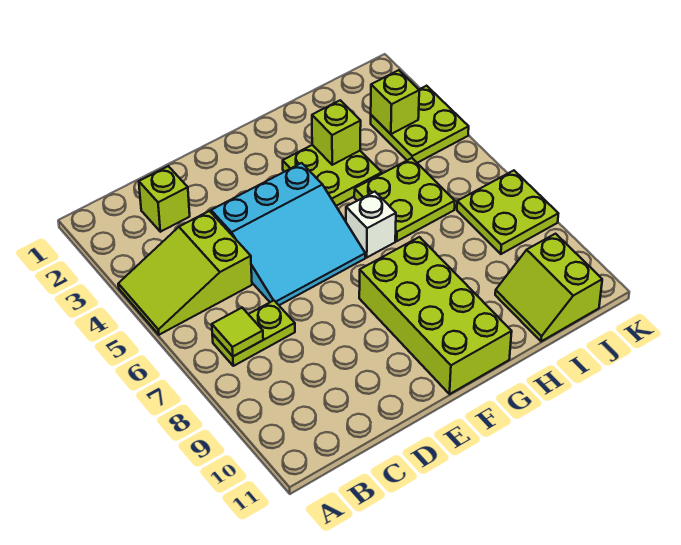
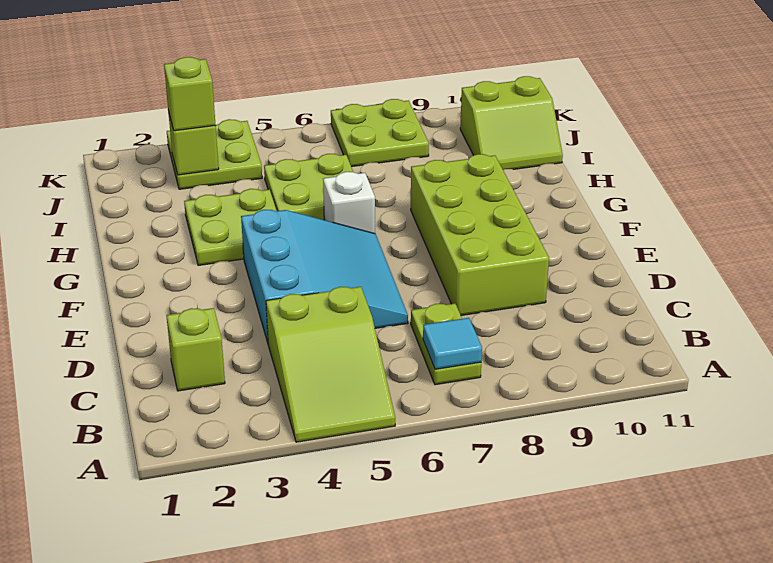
lime tile B7 level 2 -> cyan tile B7 level 2
lime brick F8:G11 level 1 -> lime brick D8:G9 level 1
lime brick H3 level 2 -> lime brick J3 level 3

